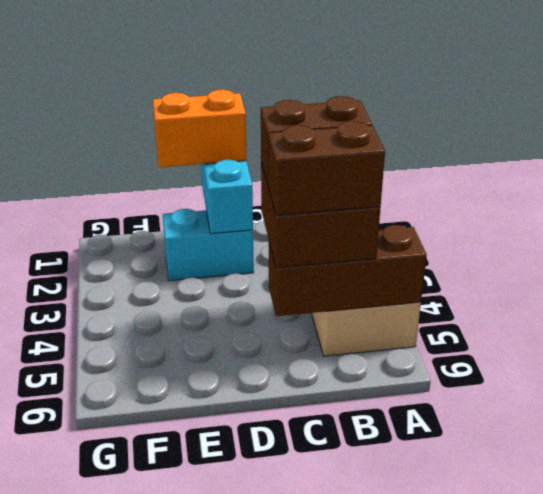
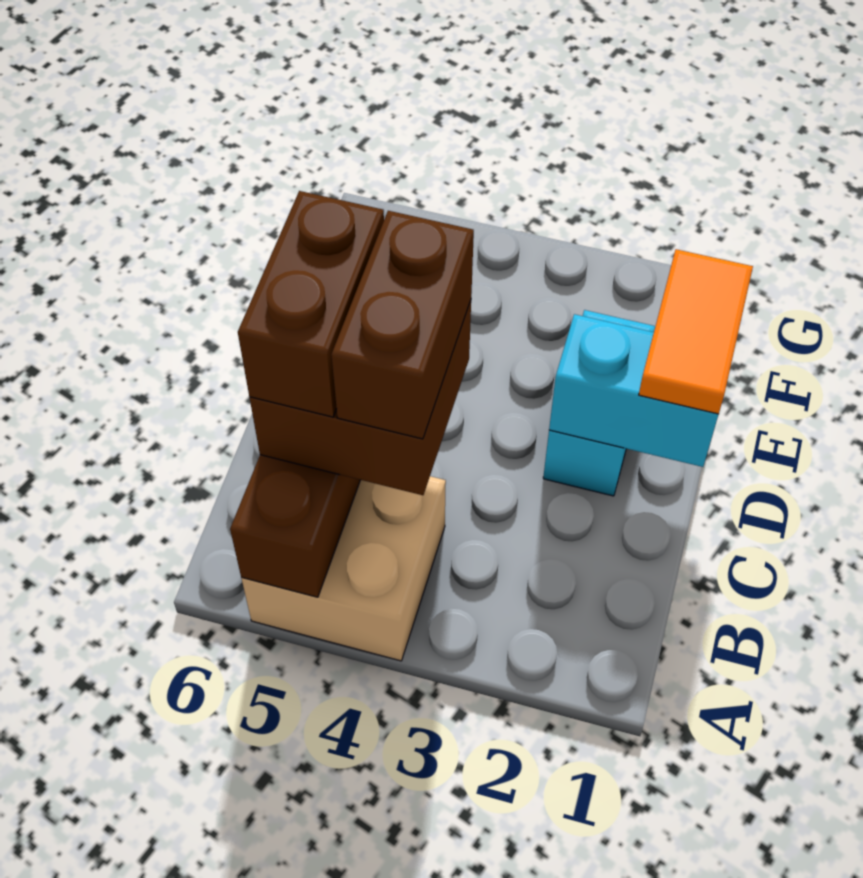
orange brick D1:E1 level 3 -> orange tile D1:E1 level 3

